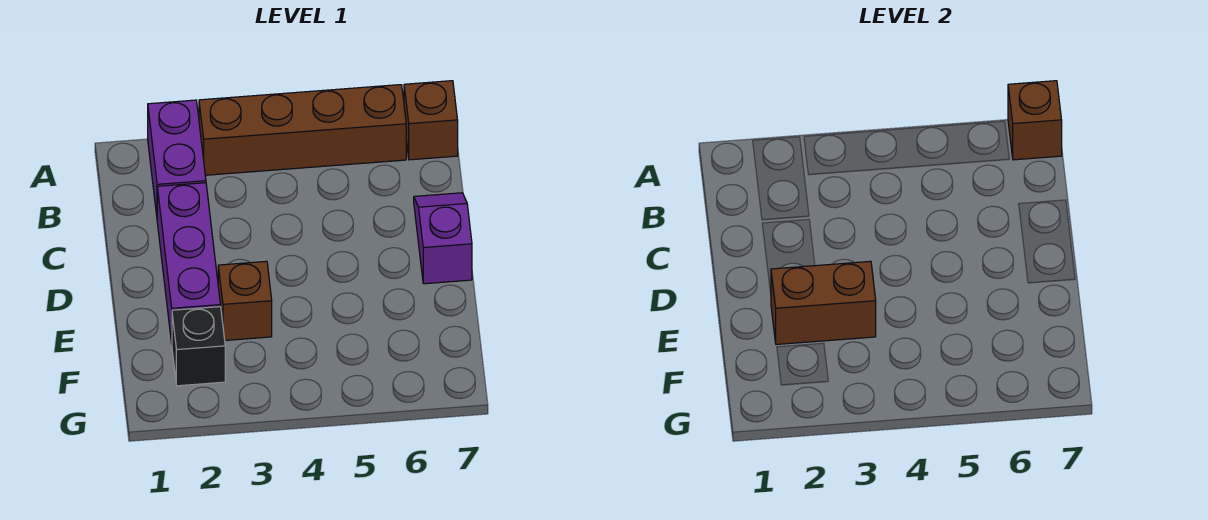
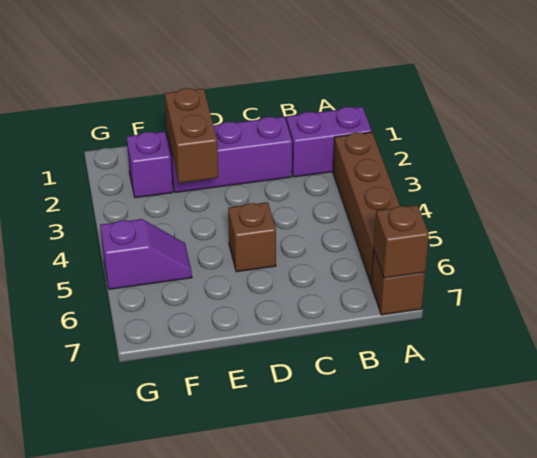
purple slope C7:D7 level 1 top D -> purple slope F5:G5 level 1 top G
brown brick E3 level 1 -> brown brick D5 level 1
black brick F2 level 1 -> purple brick F2 level 1

